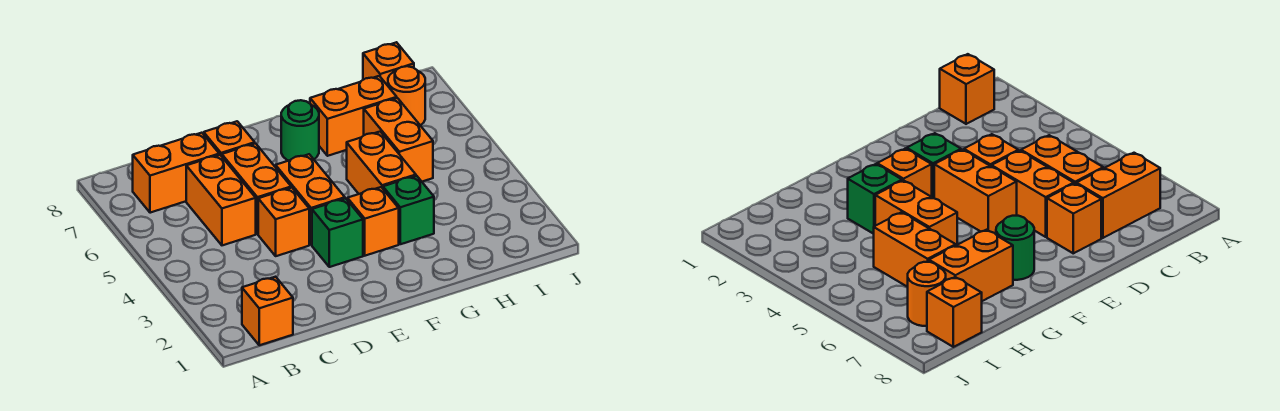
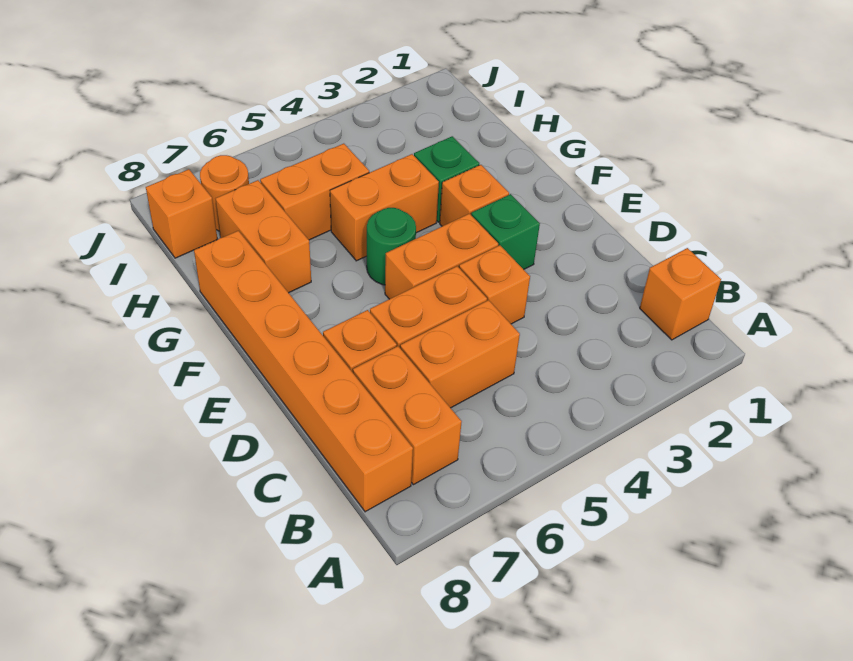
none -> orange brick B8:G8 level 1
green round brick F7 level 1 -> green round brick F5 level 1

